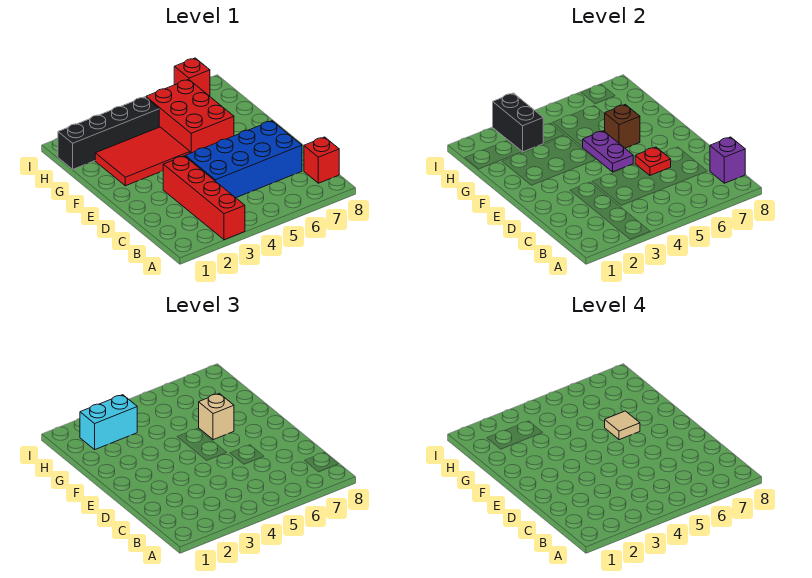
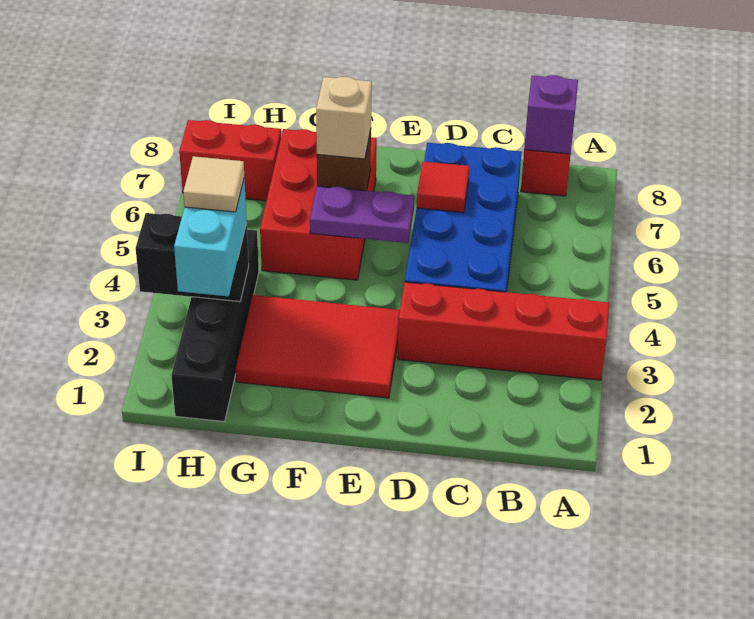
red plate D6 level 2 -> red tile D6 level 2
red tile F2:G4 level 1 -> red tile E2:G3 level 1
red brick F5:H6 level 1 -> red brick F5:G7 level 1
tan tile F6 level 4 -> tan tile H3 level 4
red brick I7 level 1 -> red brick H7:I7 level 1

